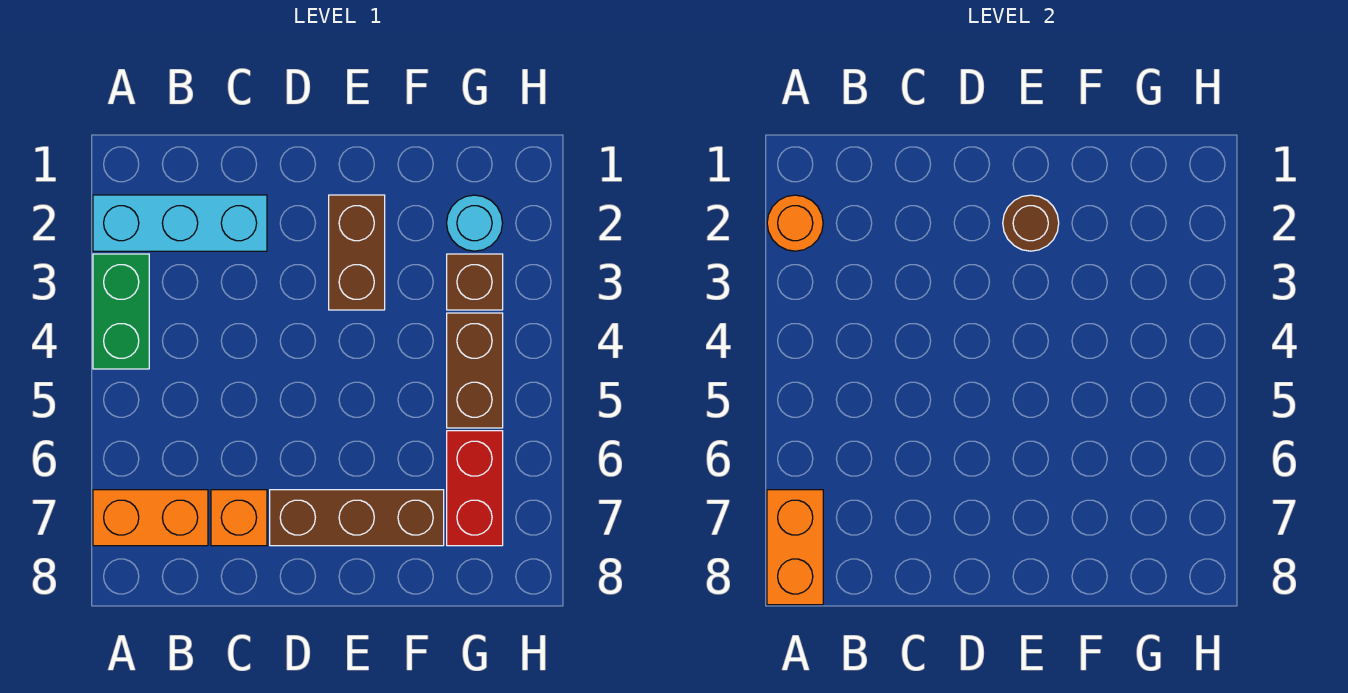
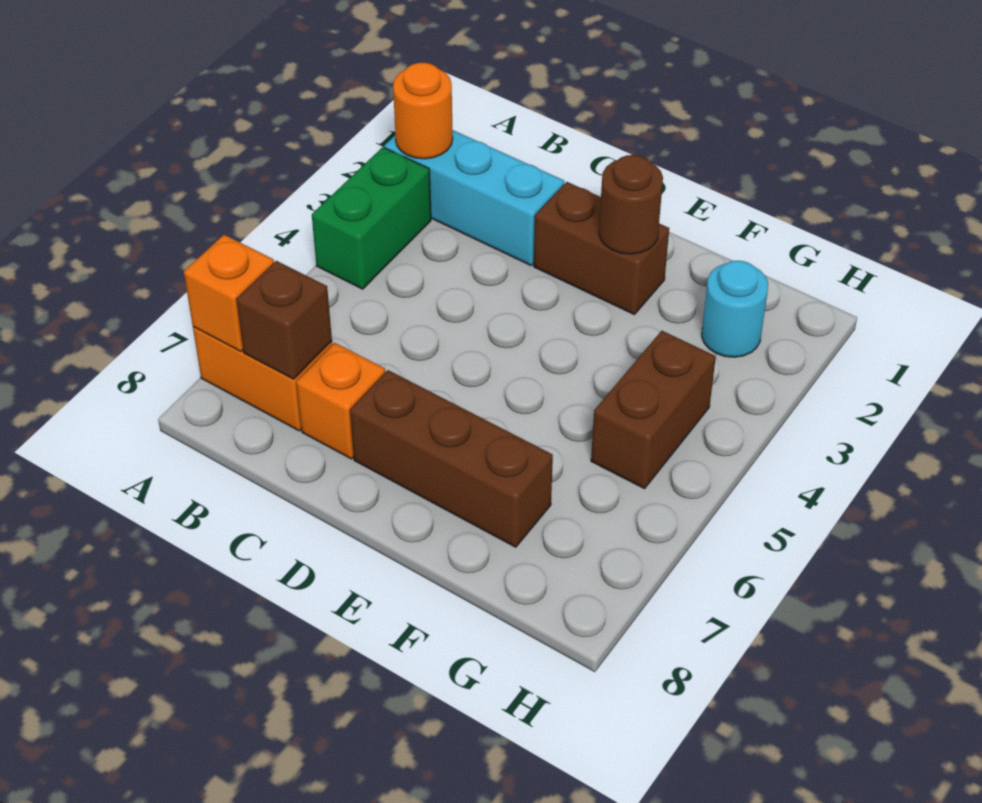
orange brick A7:A8 level 2 -> orange brick A7 level 2
brown brick E2:E3 level 1 -> brown brick D2:E2 level 1
brown brick G3 level 1 -> brown brick B7 level 2
red brick G6:G7 level 1 -> none

